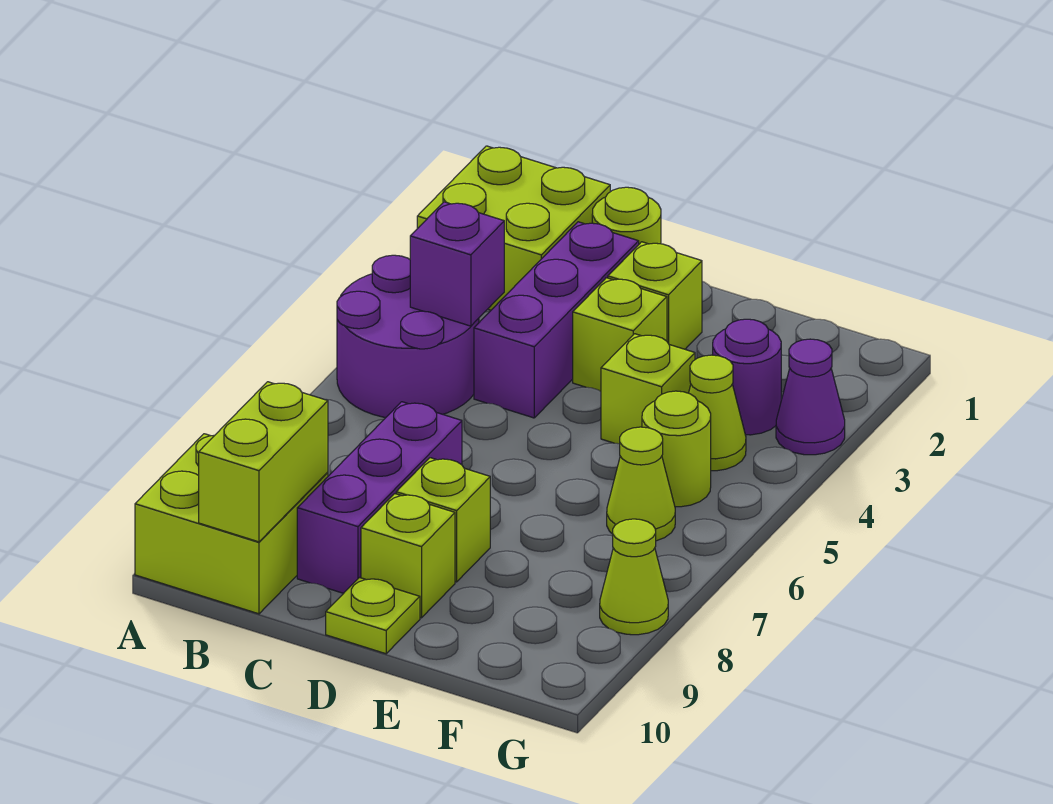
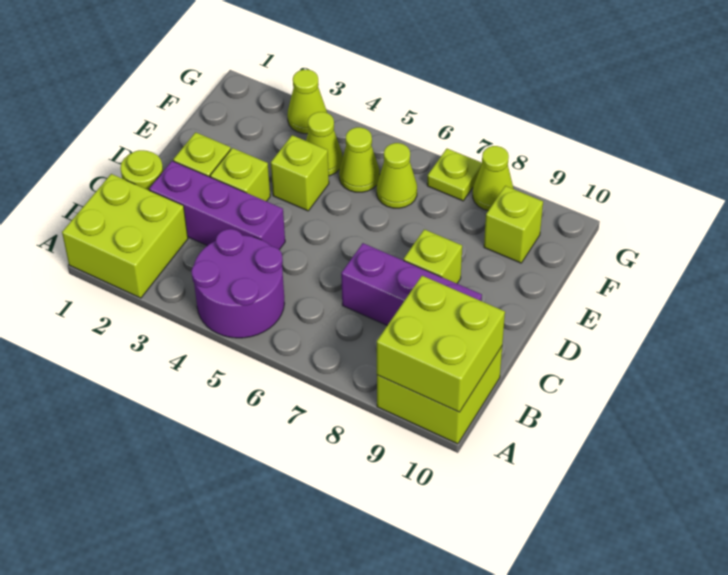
purple brick B4 level 2 -> none
lime brick B9:B10 level 2 -> lime brick A9:B10 level 2
lime brick D9 level 1 -> lime brick F9 level 1
lime plate D10 level 1 -> lime plate G7 level 1
purple round brick F3 level 1 -> none
lime round brick F5 level 1 -> lime cone F5 level 1
purple cone G3 level 1 -> lime cone G3 level 1

